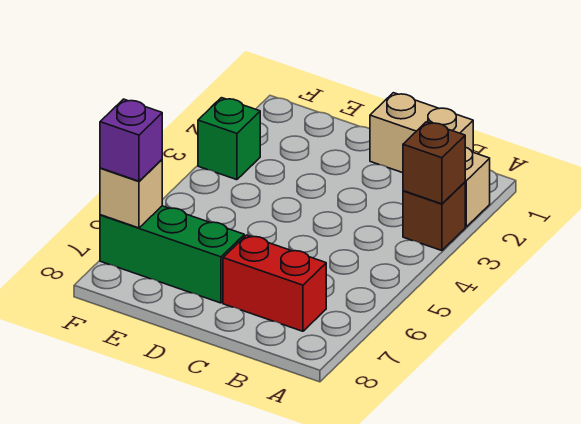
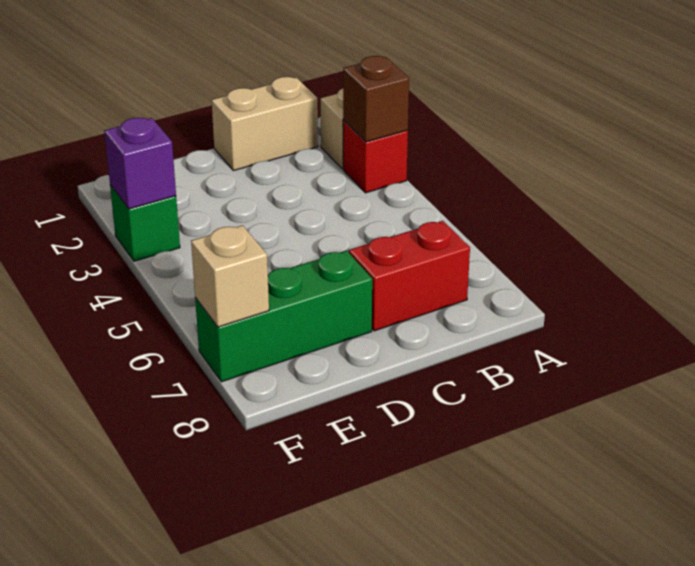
brown brick A3 level 1 -> red brick A3 level 1
purple brick F7 level 3 -> purple brick F3 level 2

